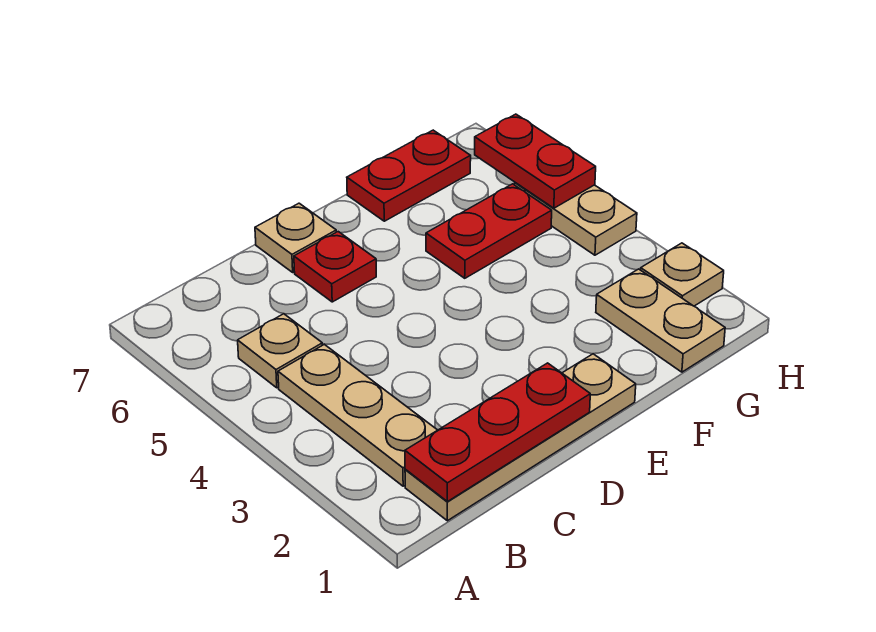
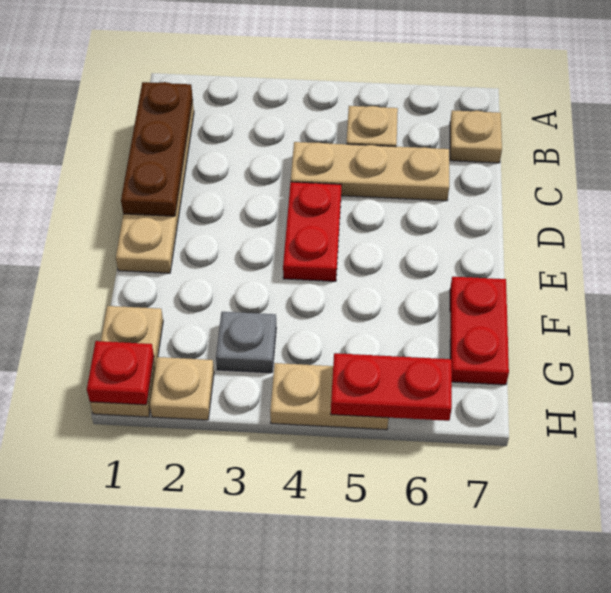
red plate B1:D1 level 2 -> brown plate B1:D1 level 2
tan plate B2:B4 level 1 -> tan plate C4:C6 level 1
red plate D6 level 1 -> red plate H1 level 2
tan plate D7 level 1 -> tan plate B7 level 1
red plate F5:G5 level 1 -> red plate D4:E4 level 1
tan plate G1:G2 level 1 -> tan plate G1:H1 level 1
none -> grey plate G3 level 1

